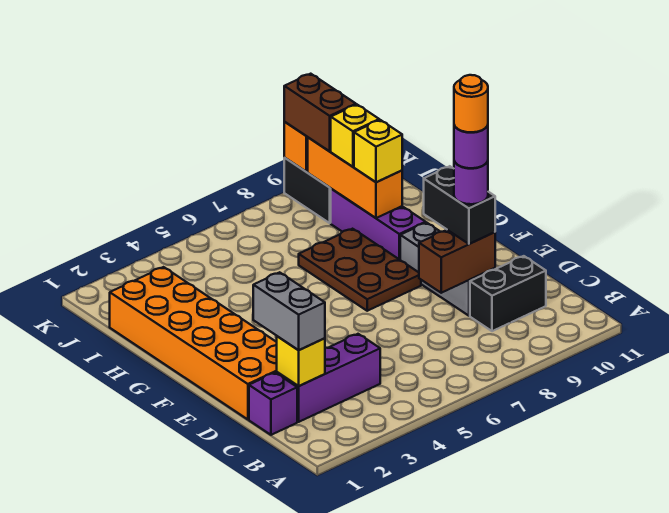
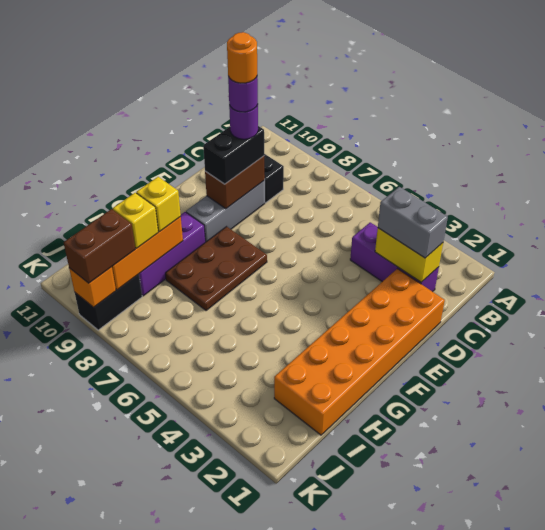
purple brick C1 level 1 -> none
yellow brick C2 level 2 -> yellow brick C2:C3 level 2
grey brick C2:D2 level 3 -> grey brick C2:C3 level 3
brown brick D8:D9 level 2 -> brown brick D9:E9 level 2

